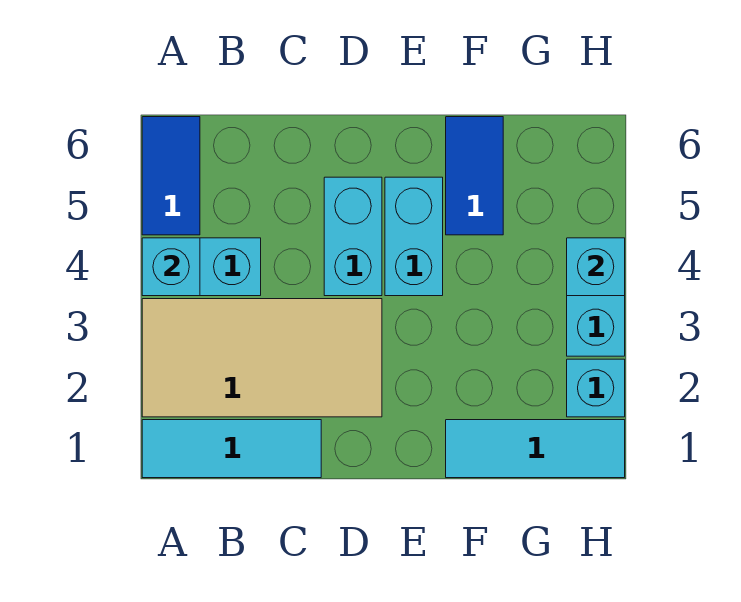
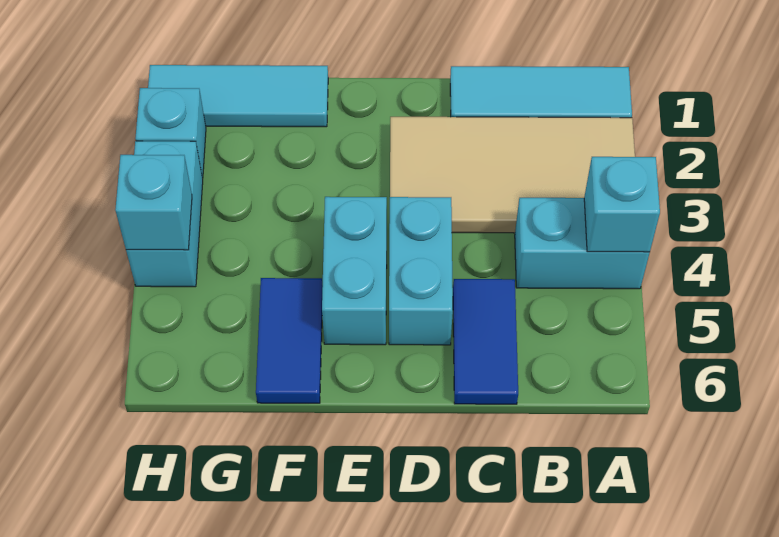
blue tile A5:A6 level 1 -> blue tile C5:C6 level 1

